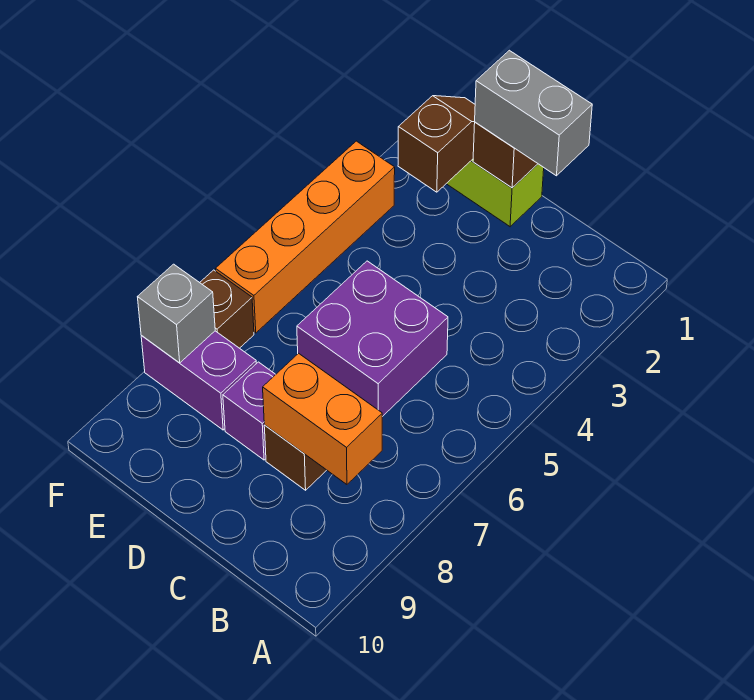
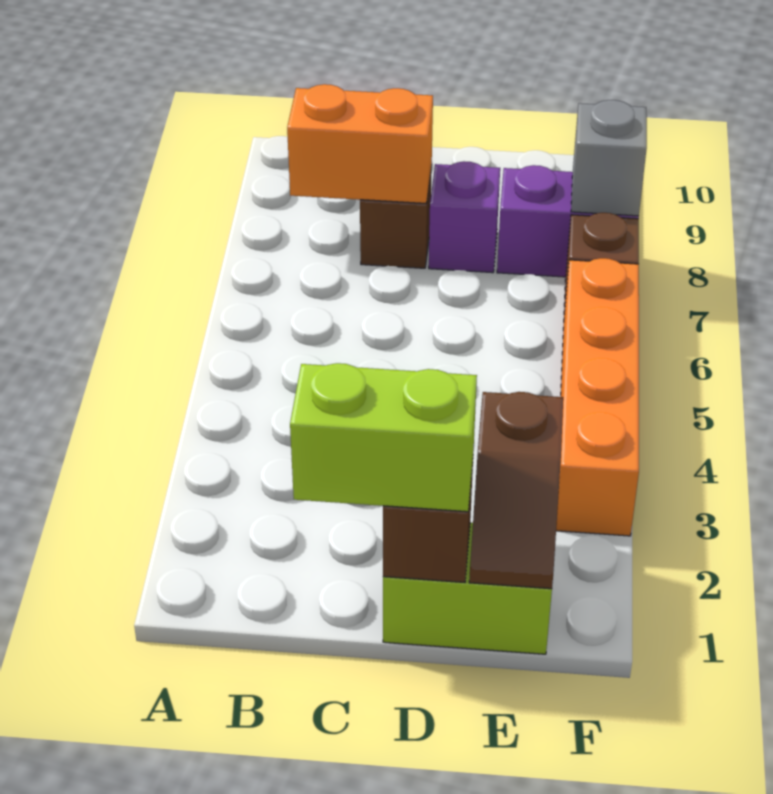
grey brick C1:D1 level 3 -> lime brick C1:D1 level 3
purple brick C5:D6 level 1 -> none

